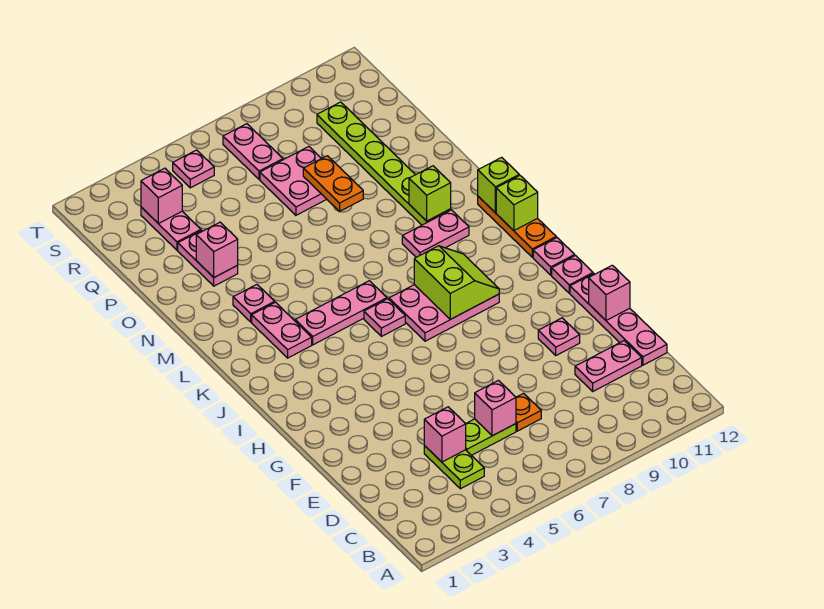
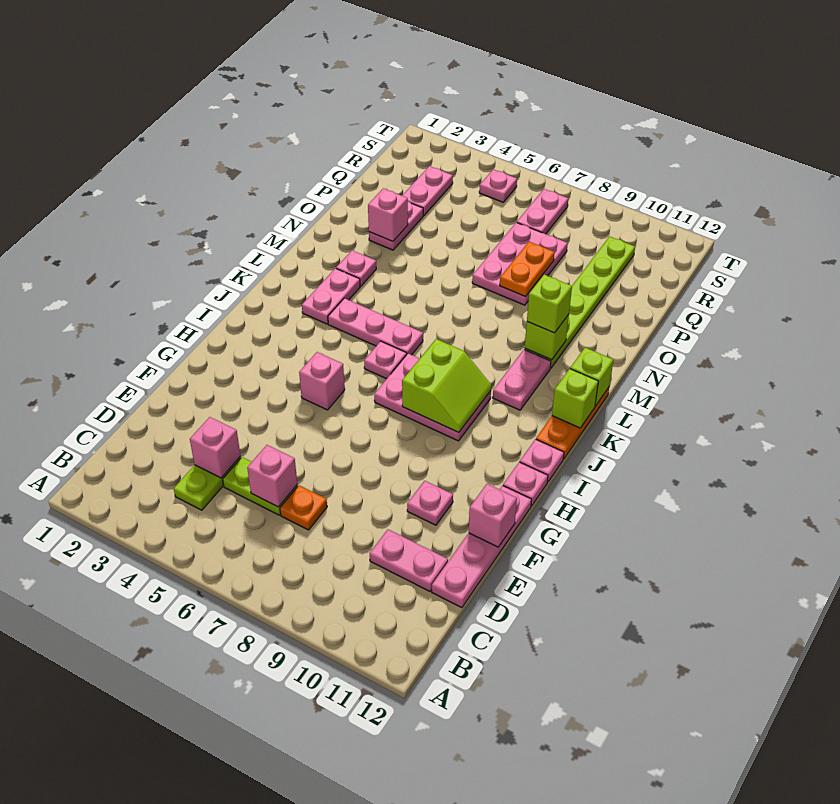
pink plate L9:L10 level 1 -> pink plate K10:L10 level 1
none -> lime brick M10 level 3
pink plate P7:Q8 level 1 -> pink plate O7:Q8 level 1
pink brick R3 level 2 -> pink brick H5 level 1

